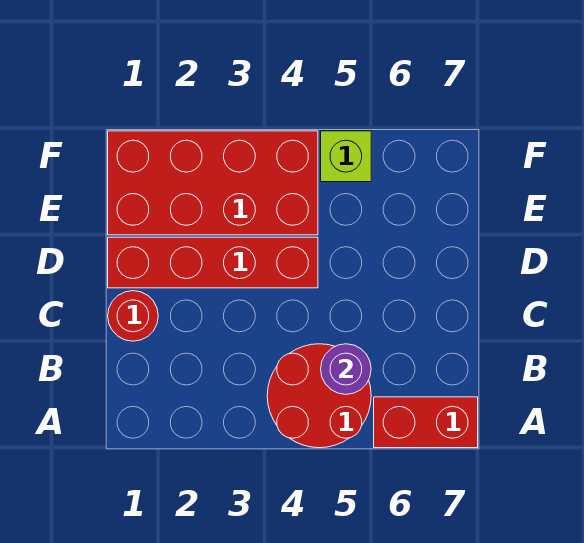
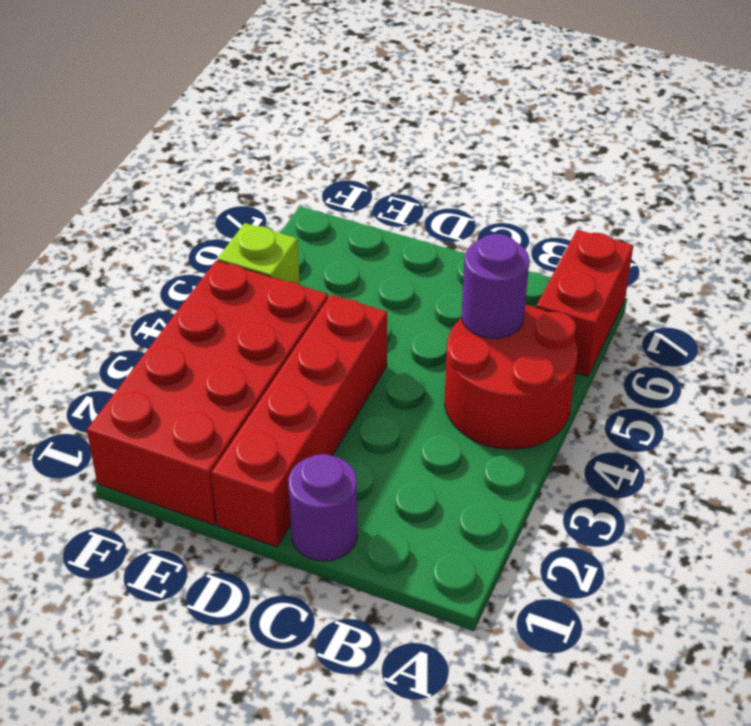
red round brick C1 level 1 -> purple round brick C1 level 1

